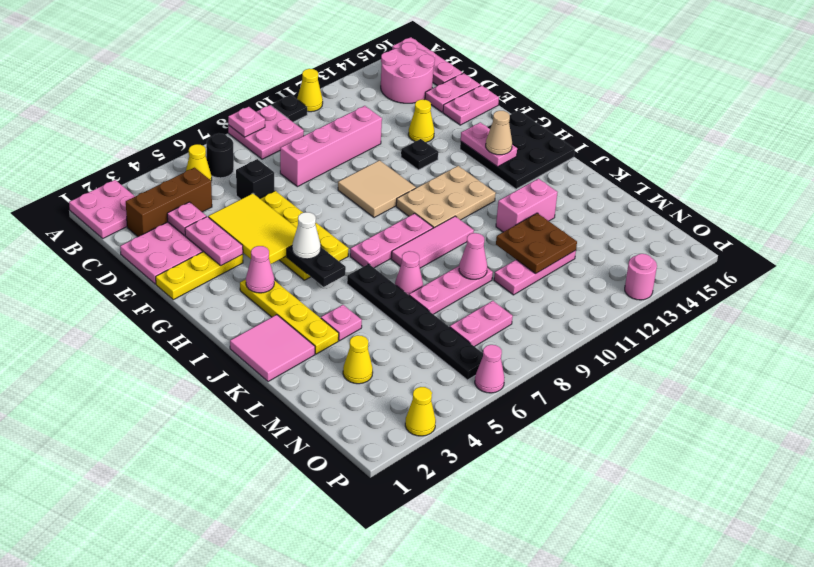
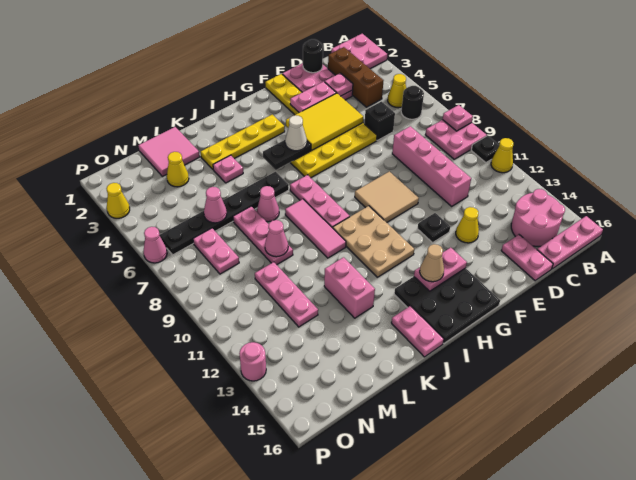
none -> black round brick D1 level 2
pink plate E15:E16 level 1 -> pink plate J15:J16 level 1
pink cone H3 level 2 -> pink cone M6 level 2
pink tile J1:K2 level 1 -> pink tile L1:M2 level 1
brown plate L11:M12 level 2 -> none

